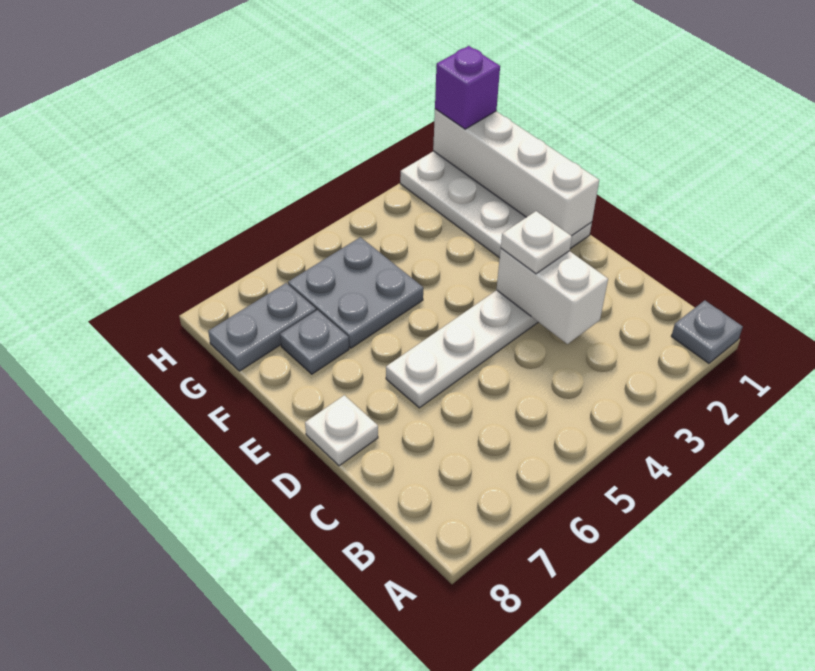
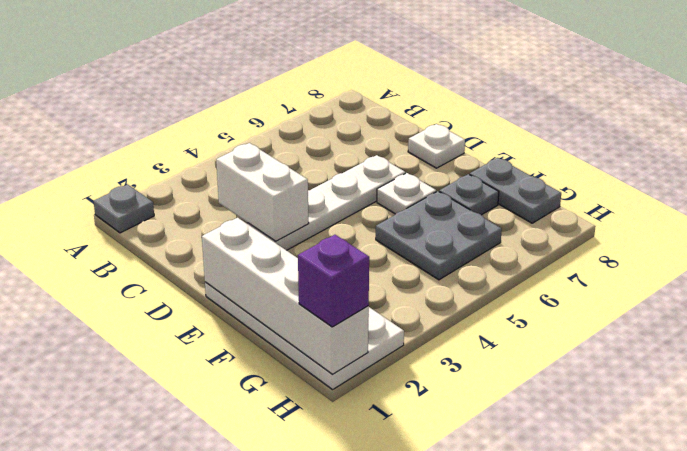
white plate D3 level 3 -> white plate E6 level 1
grey plate G7:G8 level 1 -> grey plate F8:G8 level 1

